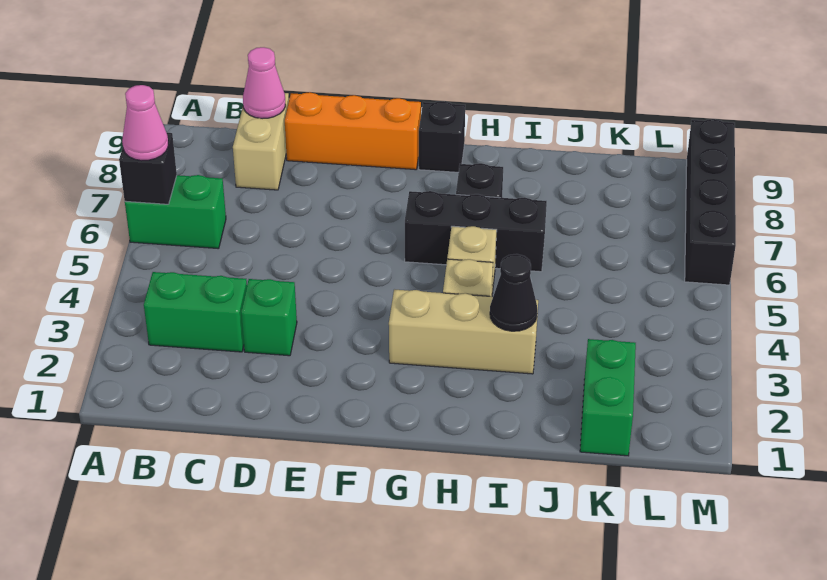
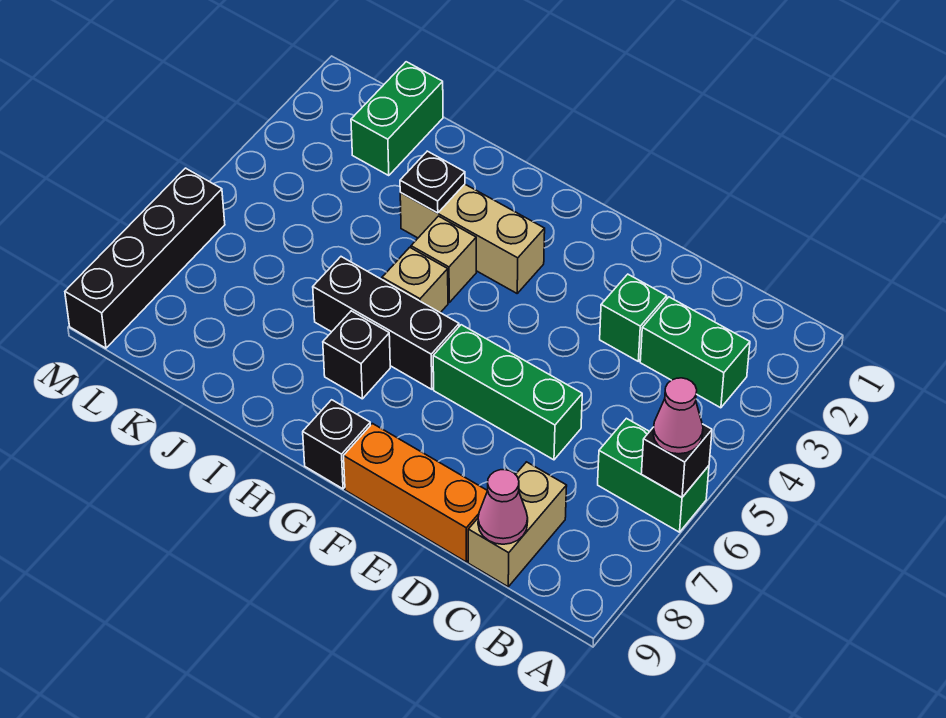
none -> green brick D6:F6 level 1
black cone I3 level 2 -> black plate I3 level 2

